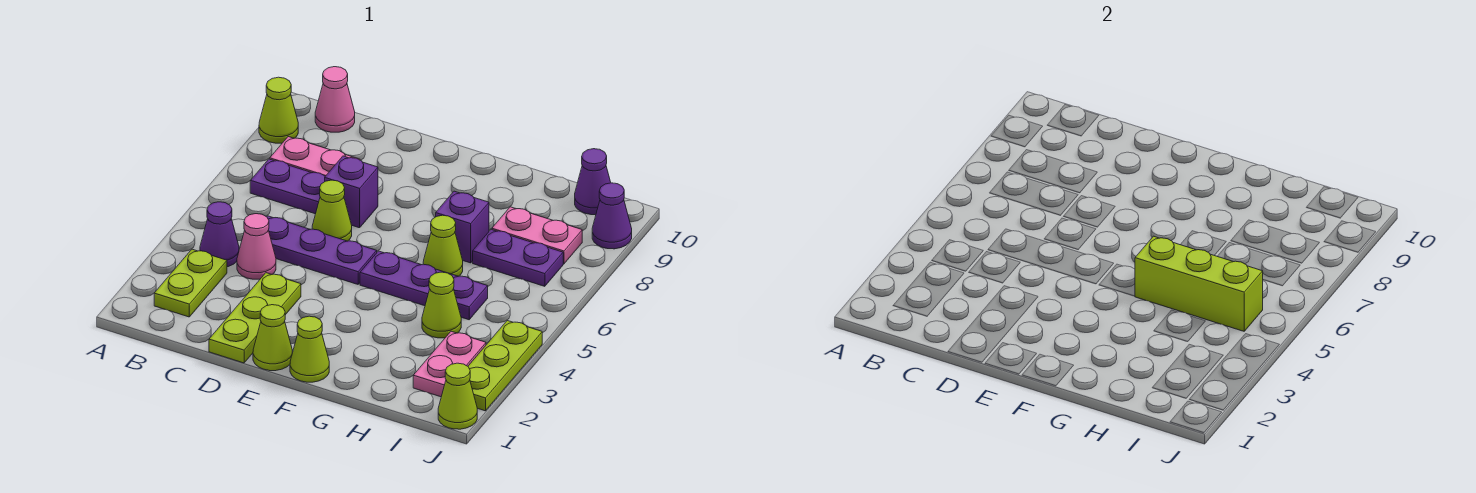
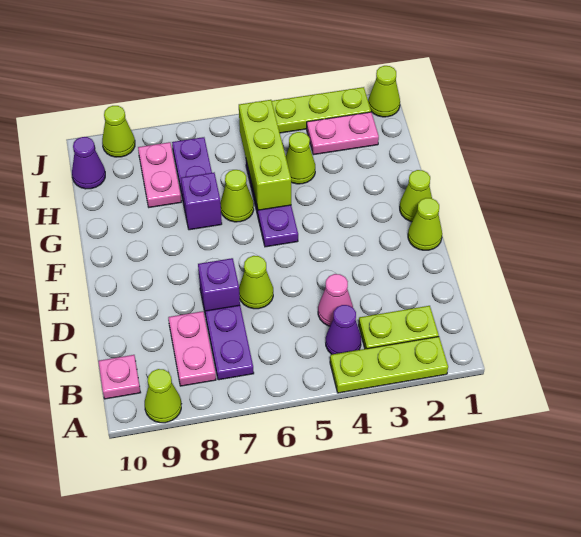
pink cone B10 level 1 -> pink plate B10 level 1
purple plate C5:E5 level 1 -> none
lime plate D1:D3 level 1 -> lime plate A2:A4 level 1
purple cone J9 level 1 -> lime cone J9 level 1

